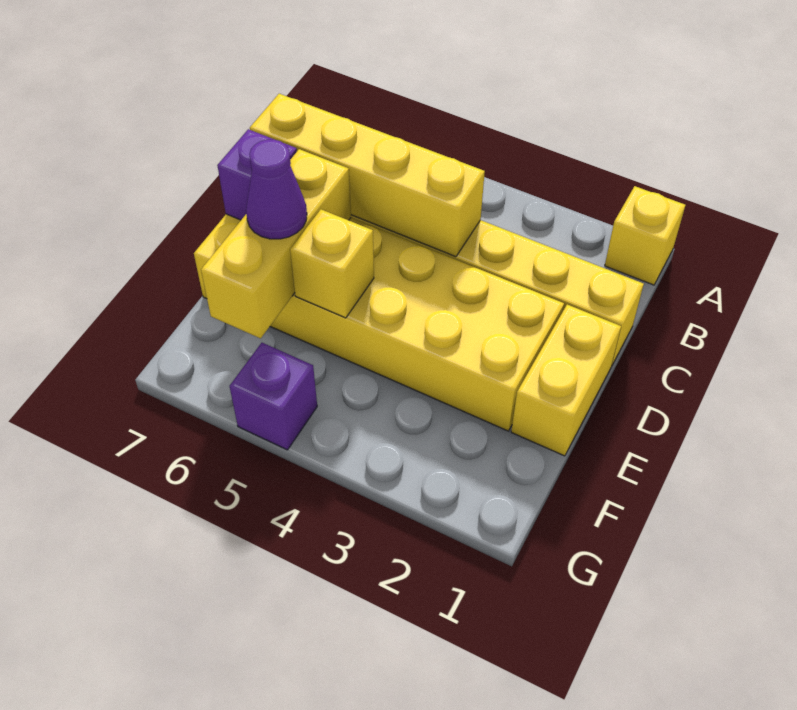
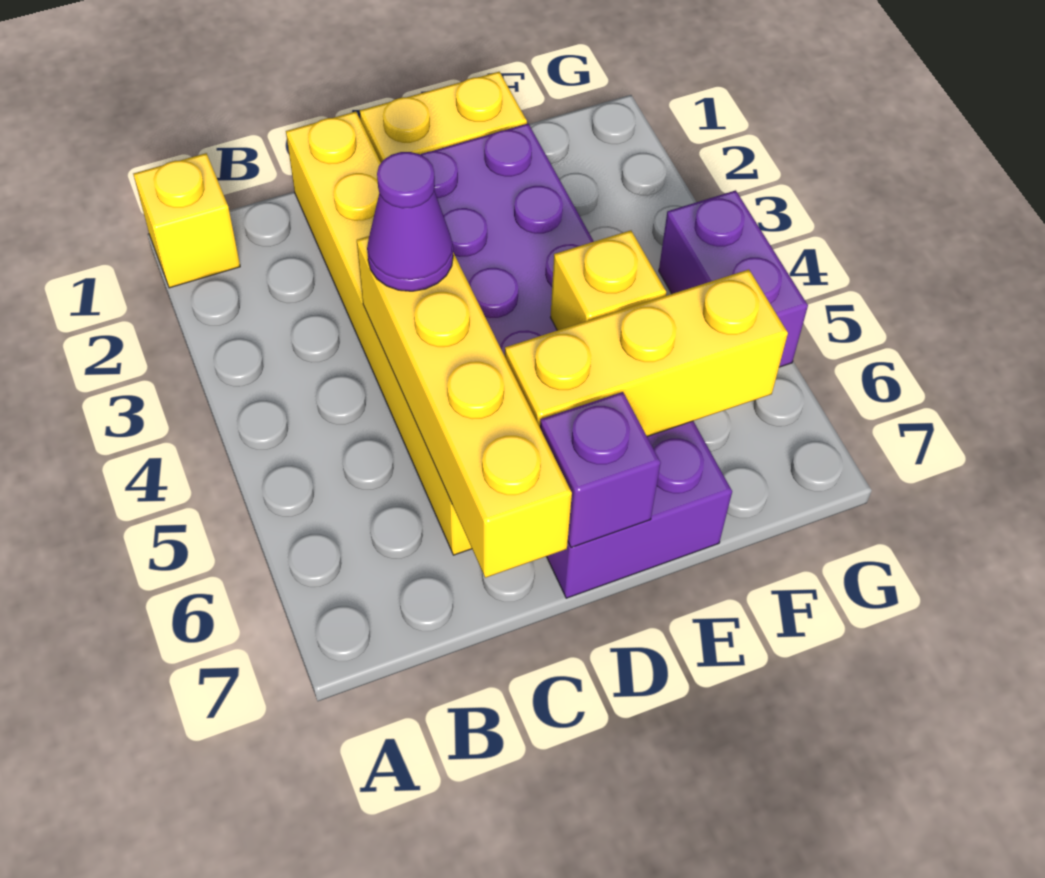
yellow brick D2:E7 level 1 -> purple brick D2:E7 level 1
purple cone E6 level 3 -> purple cone C4 level 3
purple brick G5 level 1 -> purple brick G4:G5 level 1

